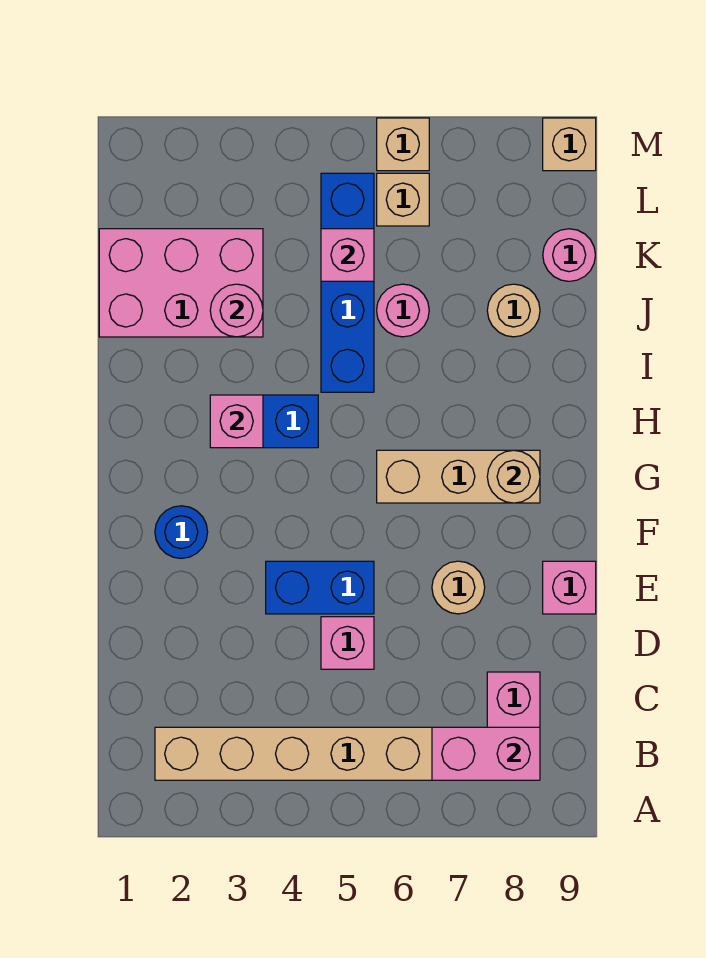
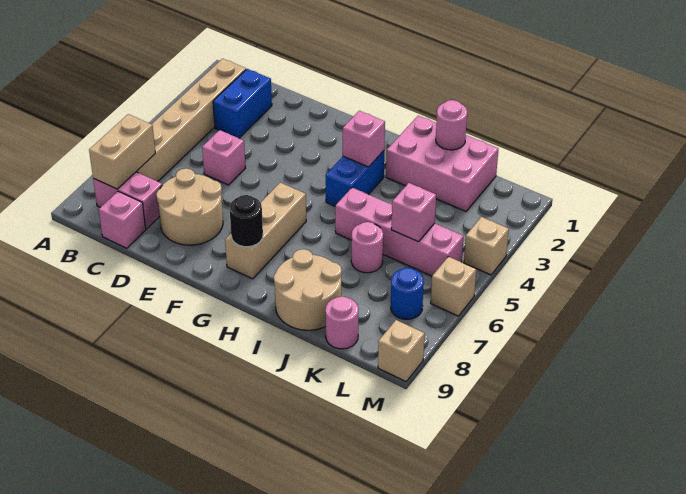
pink brick B7:B8 level 2 -> tan brick B7:B8 level 2
blue brick E4:E5 level 1 -> blue brick C2:C3 level 1
tan round brick E7 level 1 -> tan round brick D7:E8 level 1
pink brick E9 level 1 -> pink brick C9 level 1
blue round brick F2 level 1 -> blue round brick L7 level 1
tan round brick G8 level 2 -> black round brick G8 level 2
blue brick I5:L5 level 1 -> pink brick I5:L5 level 1
pink brick J1:K3 level 1 -> pink brick I1:K2 level 1
pink round brick J3 level 2 -> pink round brick J1 level 2
tan round brick J8 level 1 -> tan round brick I8:J9 level 1
tan brick L6 level 1 -> tan brick M4 level 1

